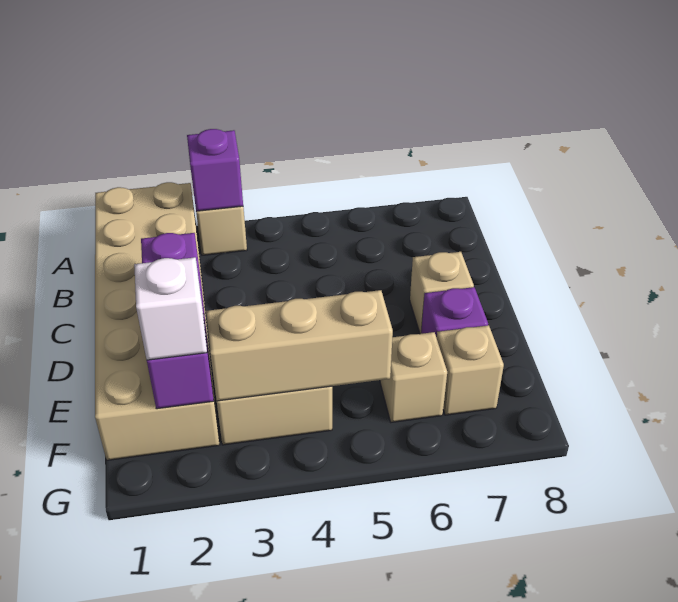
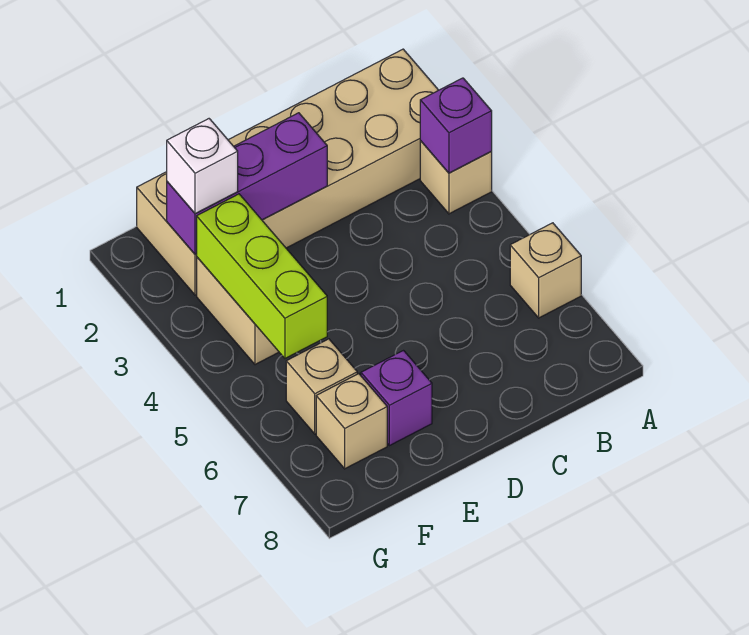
tan brick D7 level 1 -> tan brick A6 level 1
tan brick F3:F5 level 2 -> lime brick F3:F5 level 2

